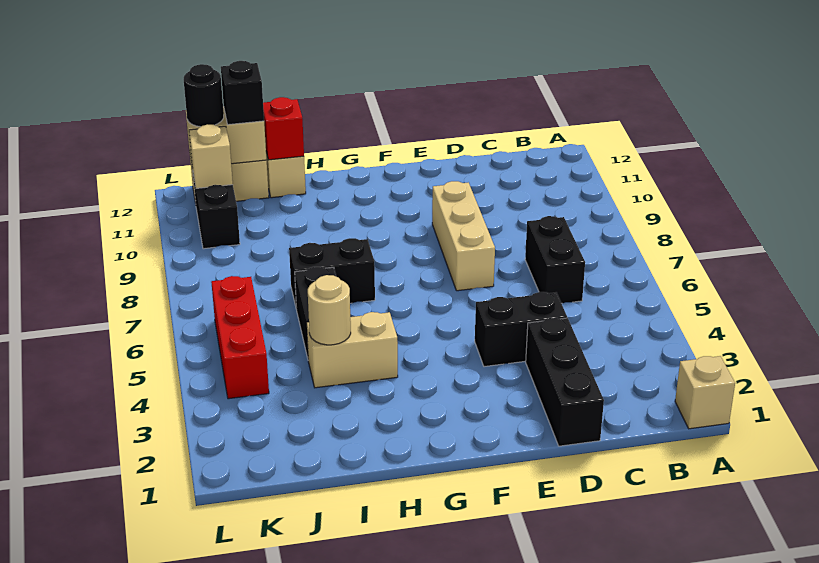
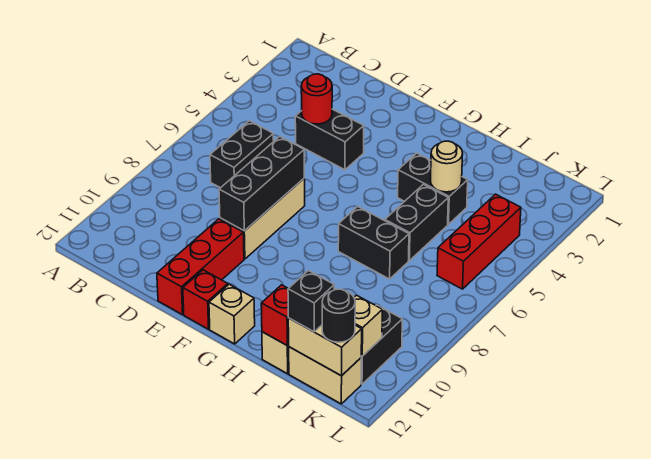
tan brick A1 level 1 -> tan brick G12 level 1
black brick D1:D3 level 1 -> black brick E7:E9 level 2
none -> red round brick D4 level 2
none -> red brick E10:E12 level 1
none -> red brick F12 level 1
tan brick H4:I4 level 1 -> black brick H4:I4 level 1

